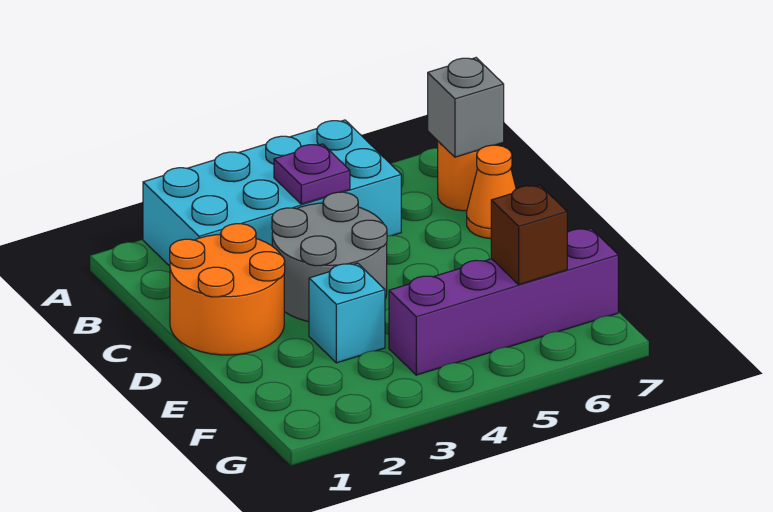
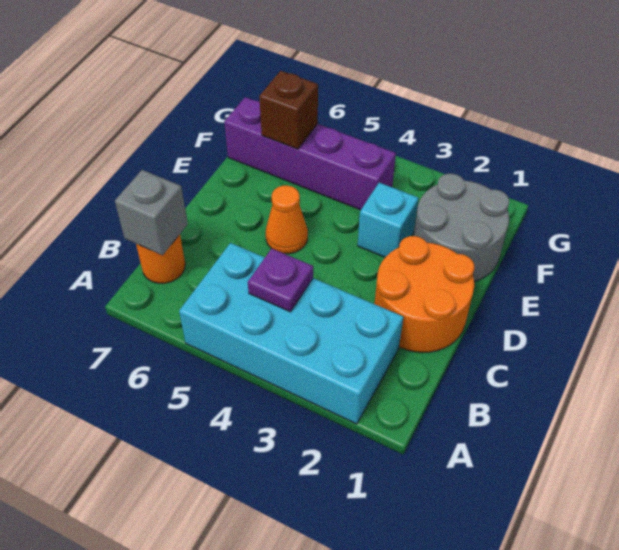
grey round brick C3:D4 level 1 -> grey round brick E1:F2 level 1
orange cone C7 level 1 -> orange cone D5 level 1

